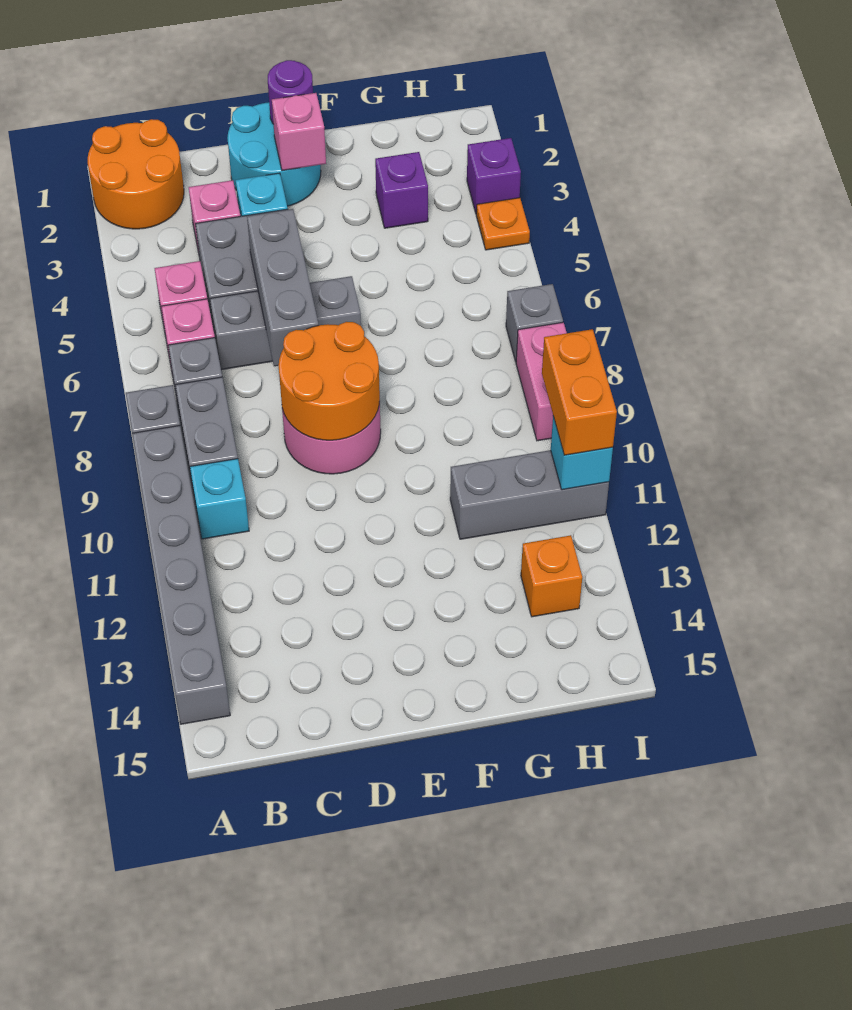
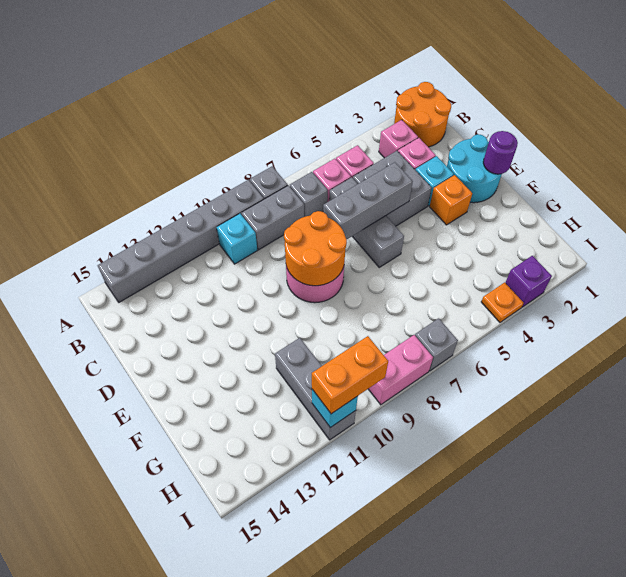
pink brick E2 level 2 -> pink brick B3 level 1
purple brick G3 level 1 -> none
orange brick H13 level 1 -> orange brick E3 level 1

